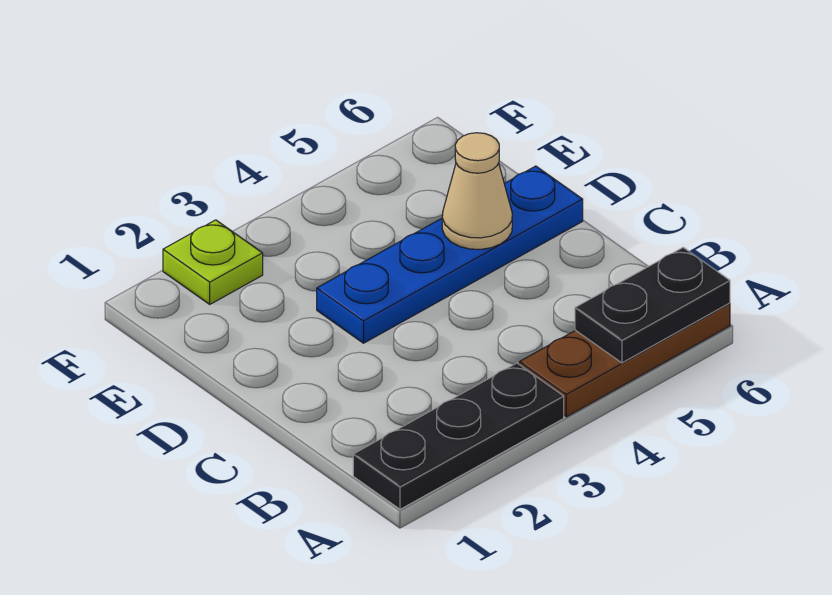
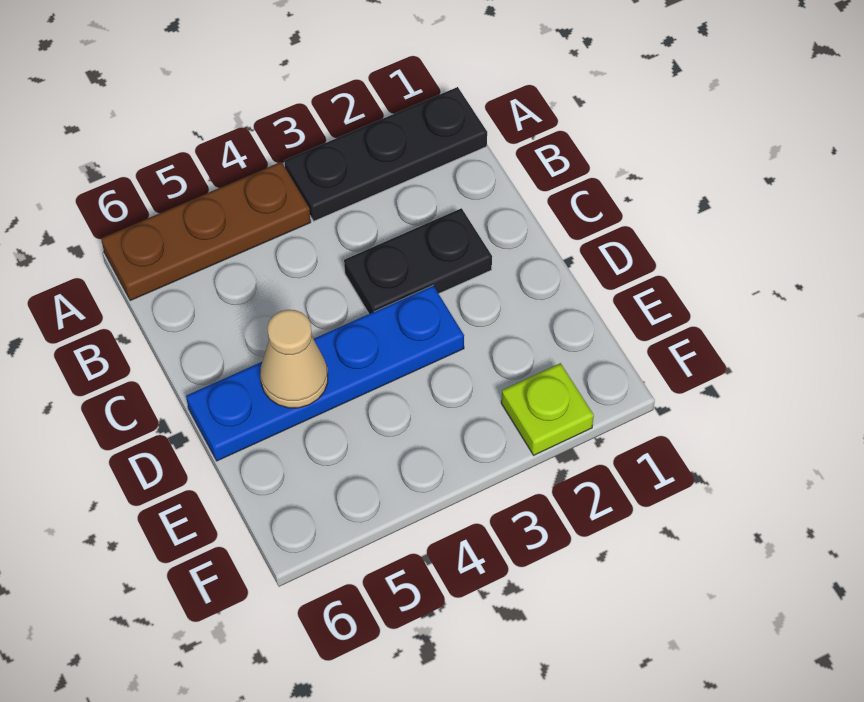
black plate A5:A6 level 2 -> black plate C2:C3 level 1

